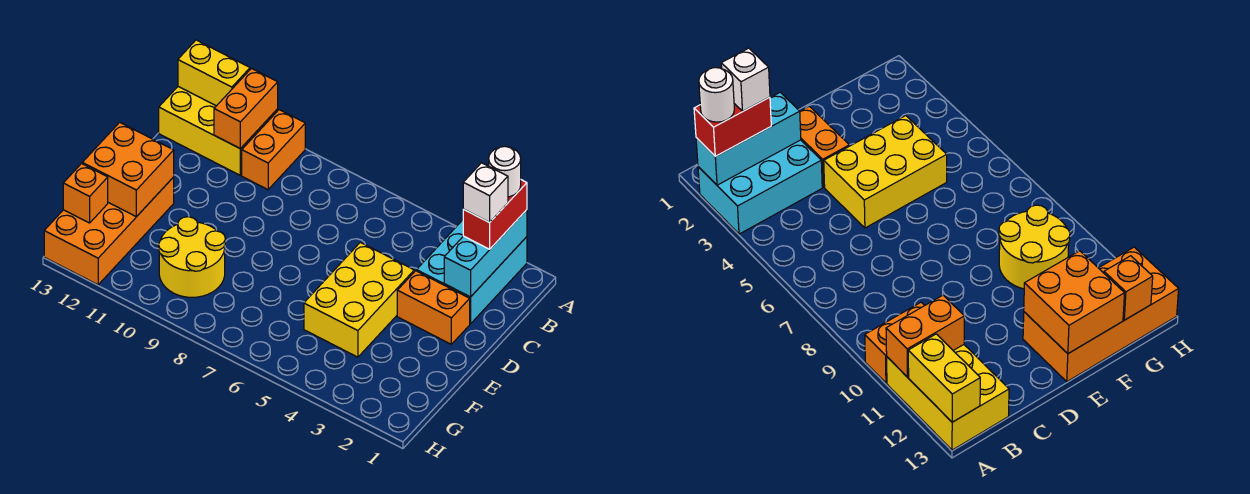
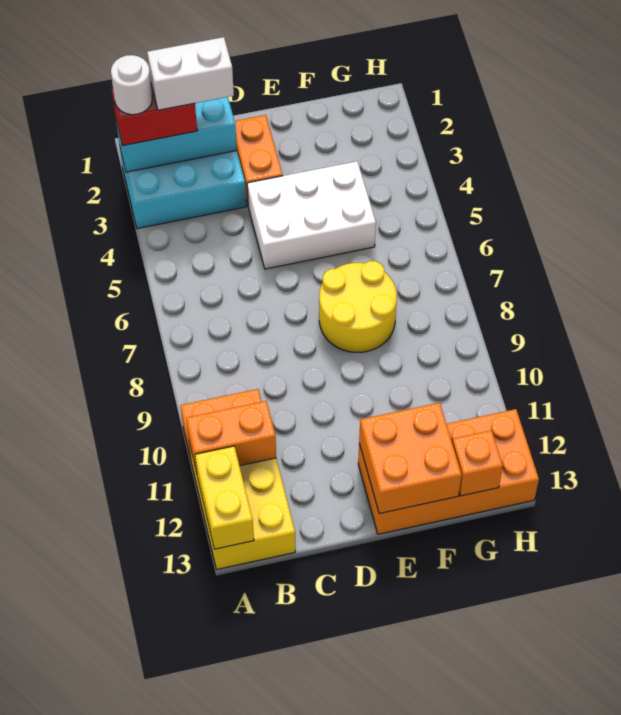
white brick B2 level 4 -> white brick B2:C2 level 4
yellow brick D4:F5 level 1 -> white brick D4:F5 level 1
yellow round brick F9:G10 level 1 -> yellow round brick E7:F8 level 1

